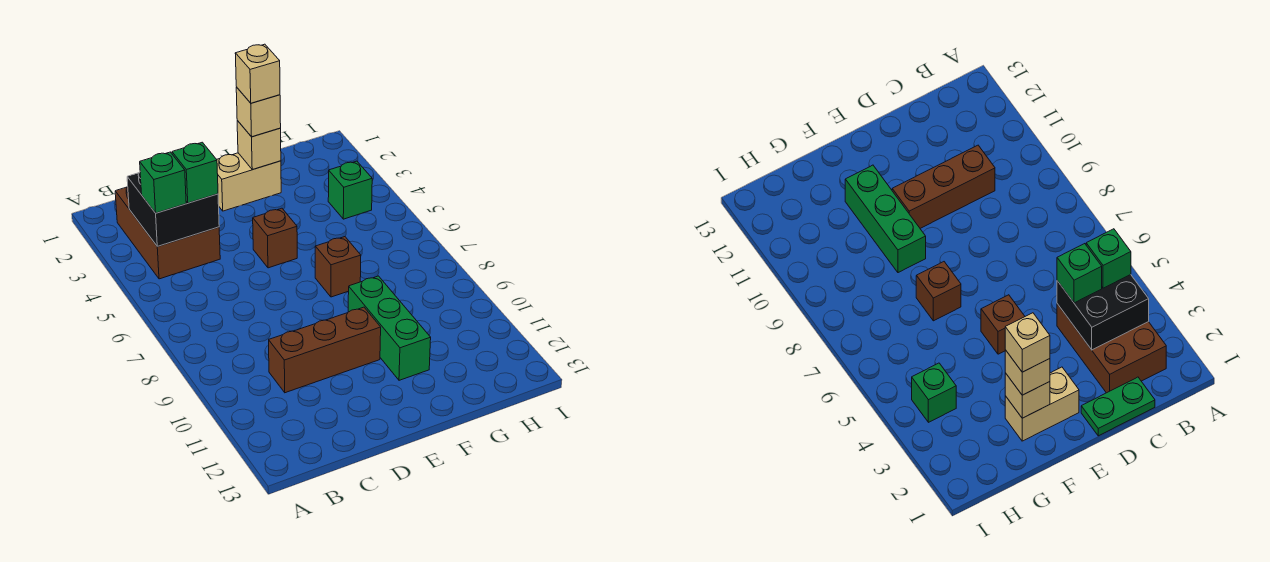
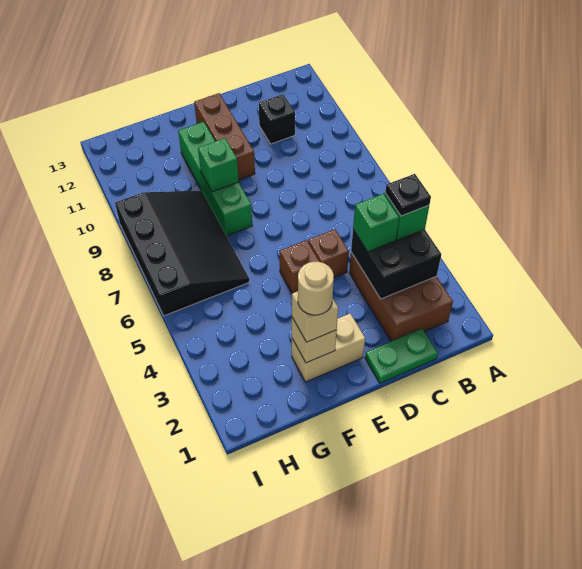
none -> black plate B4 level 4
brown brick C10:E10 level 1 -> brown brick E10:E12 level 1
none -> black brick C11 level 1
tan brick F2 level 4 -> tan round brick F2 level 4
brown brick F7 level 1 -> brown brick D5 level 1
green brick F9:F11 level 1 -> green brick F8:F11 level 1
none -> black slope G6:I9 level 1 top I
green brick H4 level 1 -> green brick F9 level 2

